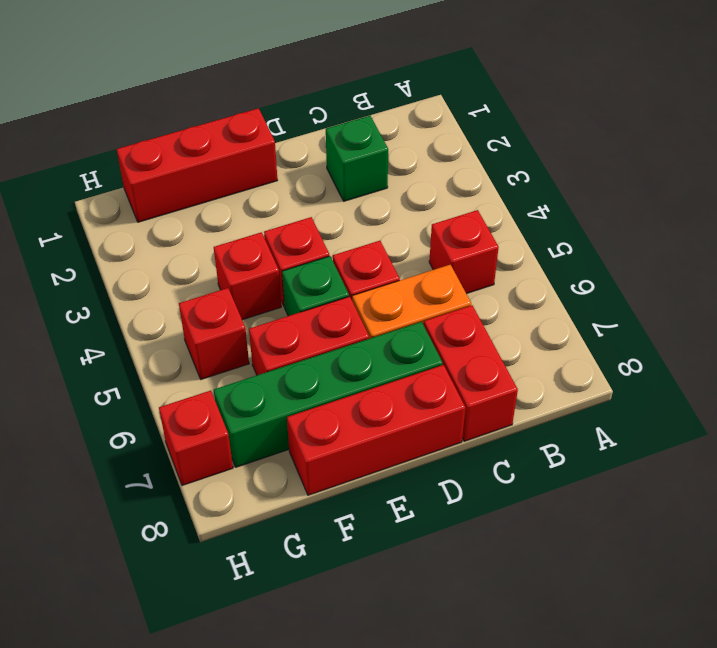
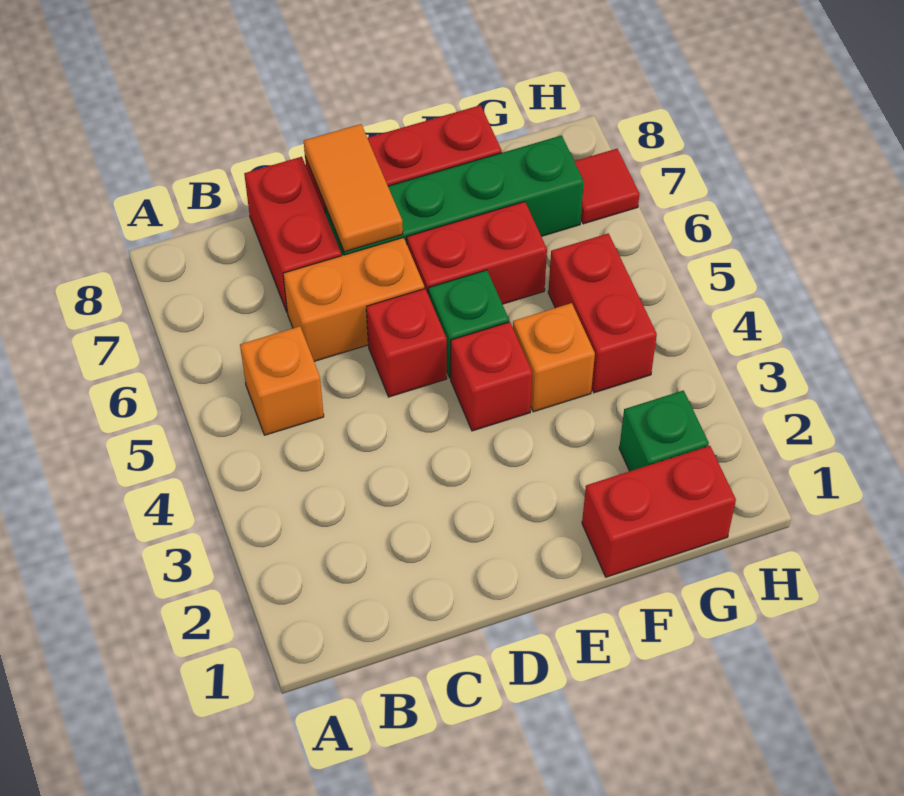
red brick B5 level 1 -> orange brick B5 level 1
green brick C2 level 1 -> green brick G2 level 1
none -> orange tile D7:D8 level 2
red brick E1:G1 level 1 -> red brick F1:G1 level 1
red brick F4 level 1 -> orange brick F4 level 1
red brick G5 level 1 -> red brick G4:G5 level 1
red brick H7 level 1 -> red tile H7 level 1

